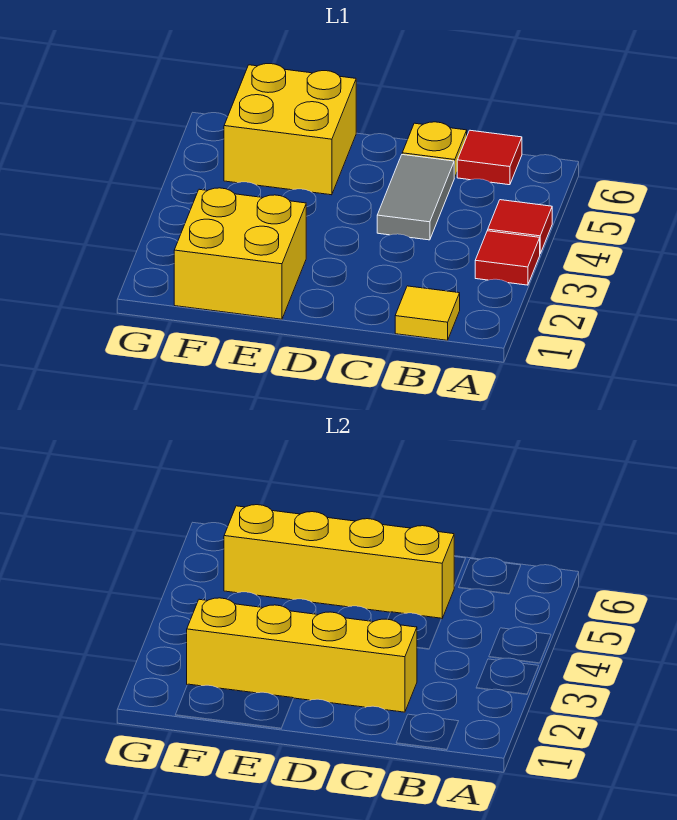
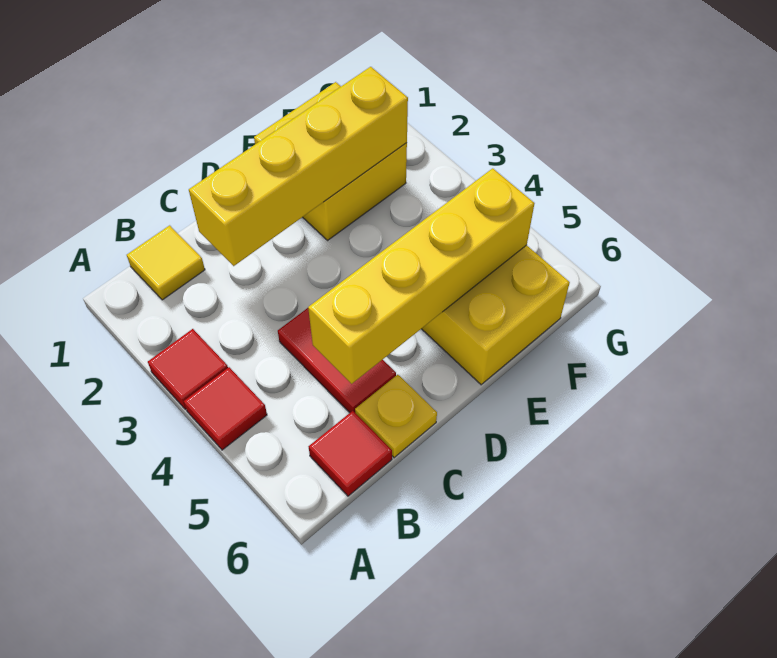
grey tile C4:C5 level 1 -> red tile C4:C5 level 1

